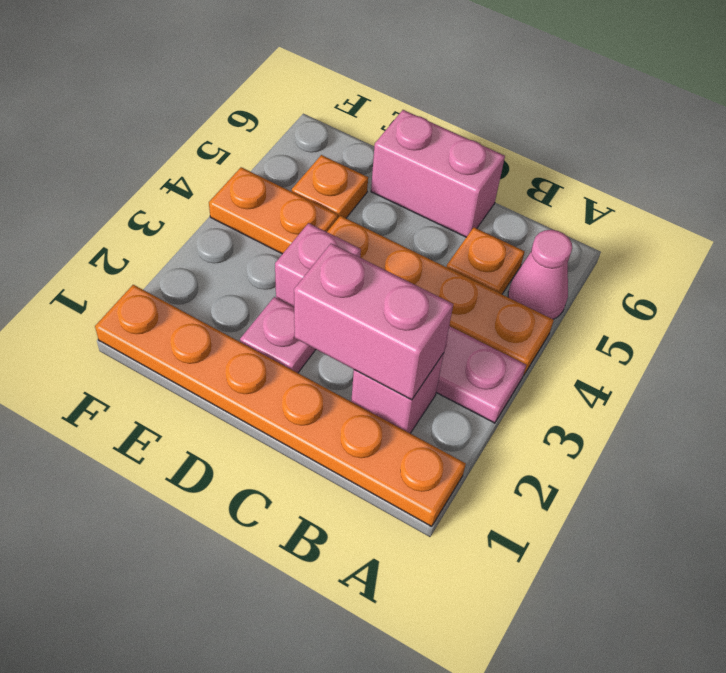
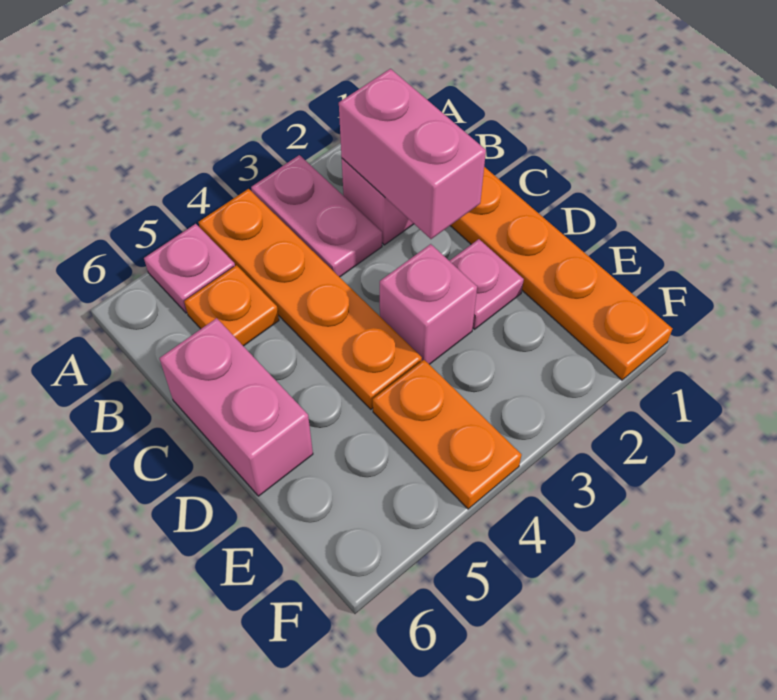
pink cone A5 level 1 -> pink plate A5 level 1
orange plate E5 level 1 -> none

